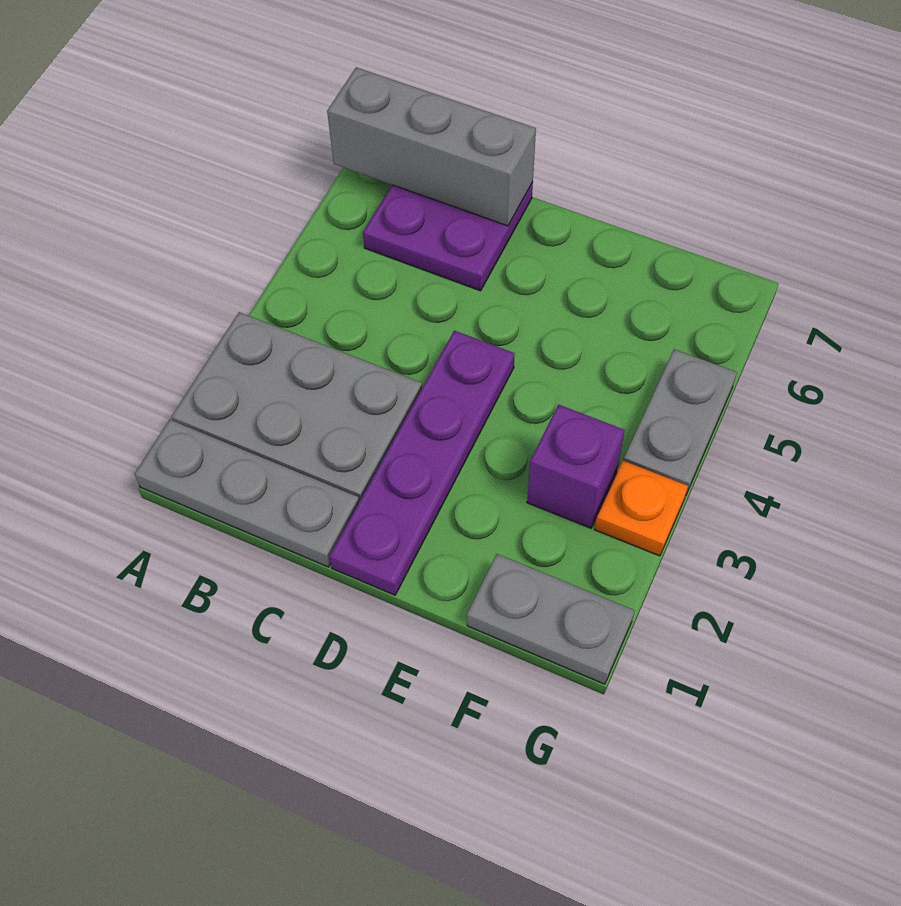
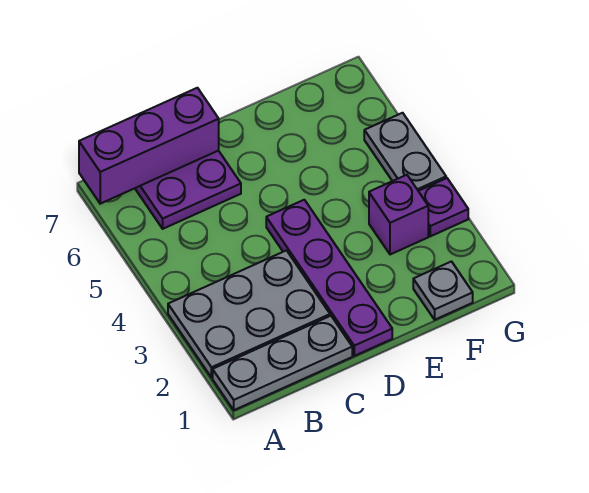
grey brick A7:C7 level 2 -> purple brick A7:C7 level 2
grey plate F1:G1 level 1 -> grey plate F1 level 1
orange plate G3 level 1 -> purple plate G3 level 1

